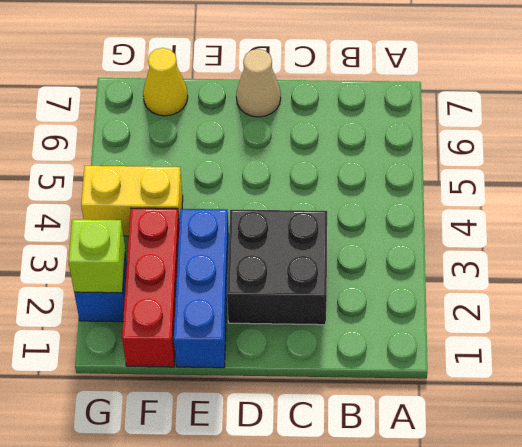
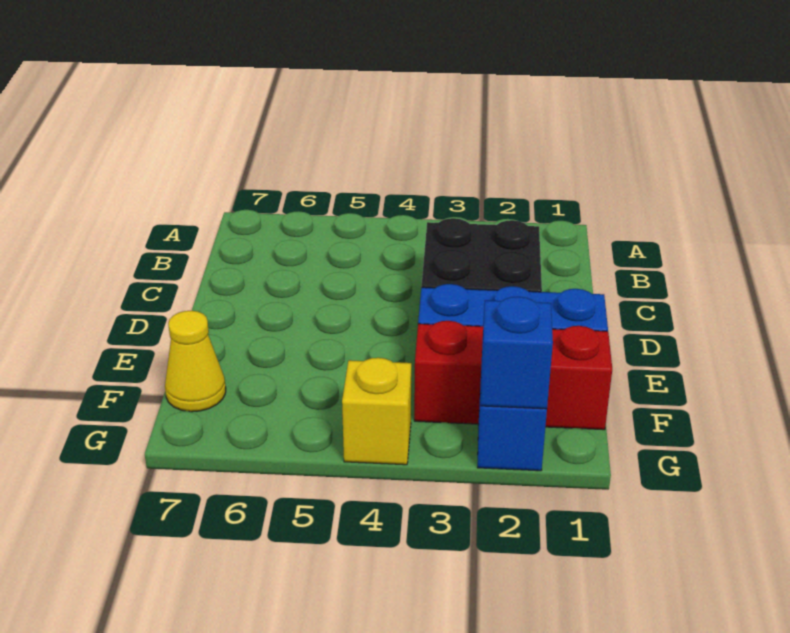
tan cone D7 level 1 -> none
yellow brick F4:G4 level 1 -> yellow brick G4 level 1
lime brick G2 level 2 -> blue brick G2 level 2

